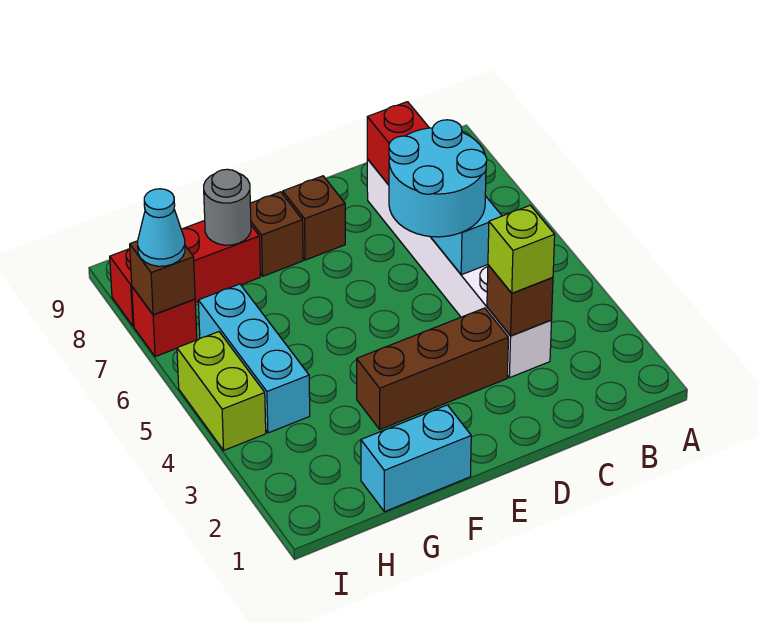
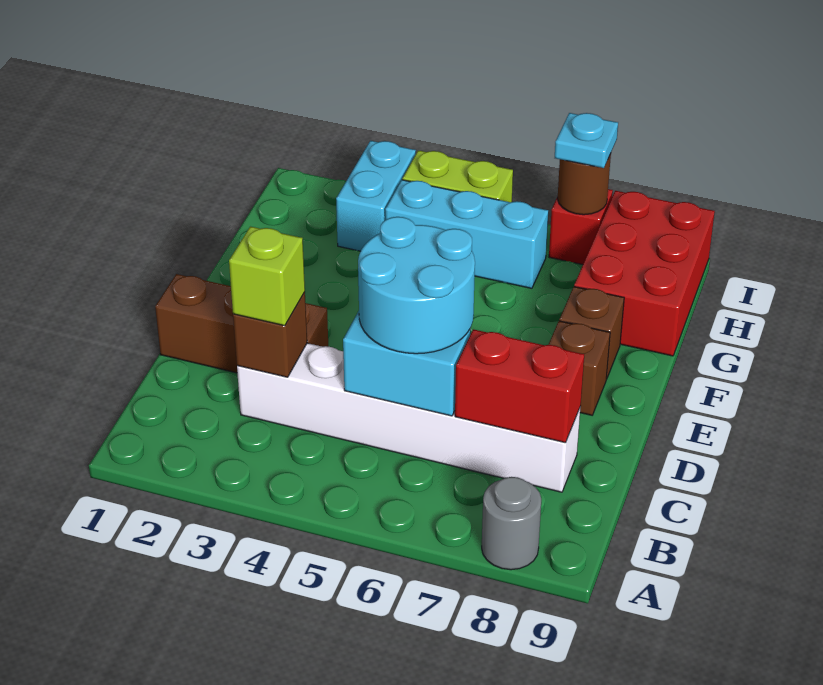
brown brick D3:F3 level 1 -> brown brick D1:D3 level 1
cyan brick F1:G1 level 1 -> cyan brick H3:I3 level 1
red brick G8:I8 level 1 -> red brick G8:I9 level 1
grey round brick G8 level 2 -> grey round brick A8 level 1
brown brick I7 level 2 -> brown round brick I7 level 2
cyan cone I7 level 3 -> cyan plate I7 level 3

